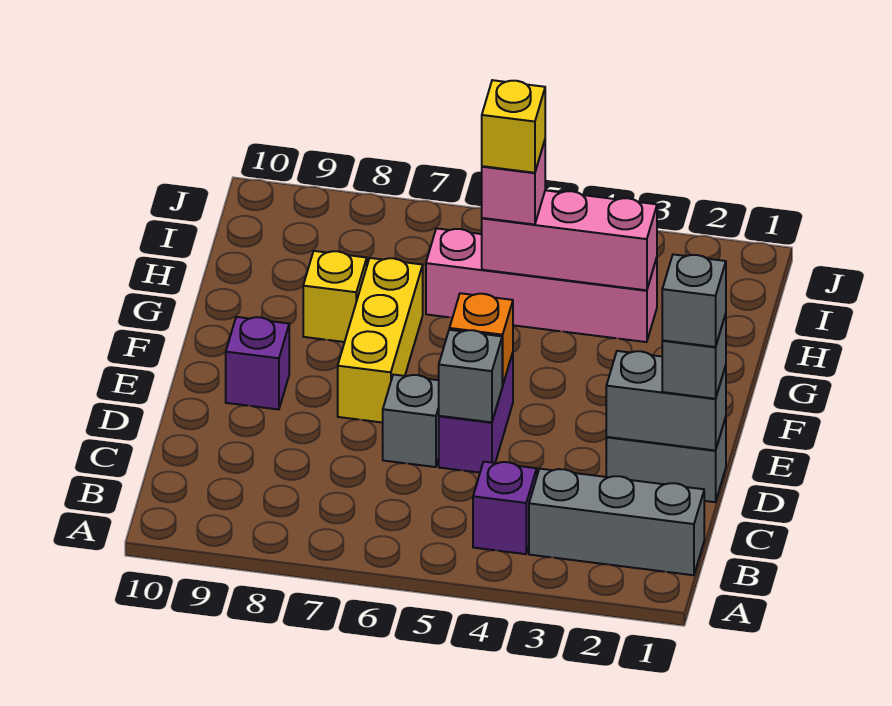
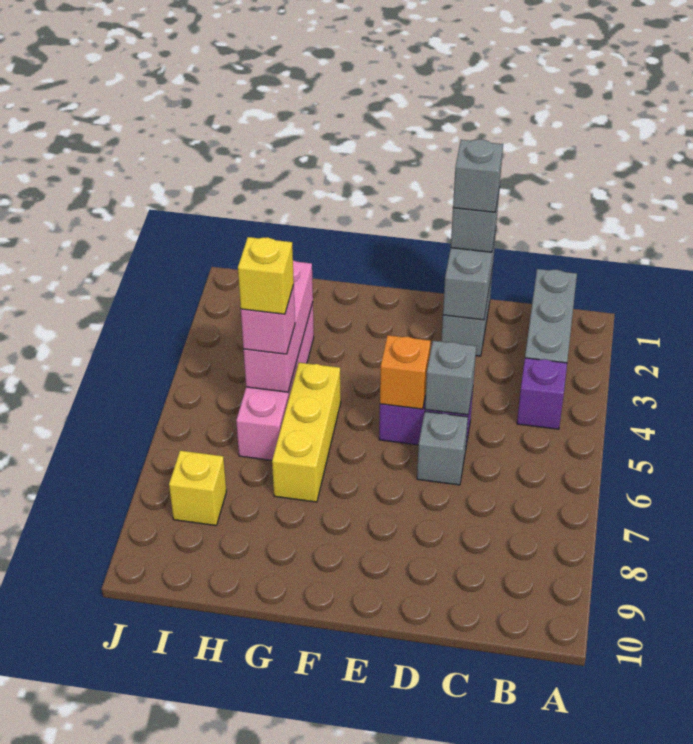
yellow brick E7:G7 level 1 -> yellow brick G5:G7 level 1
purple brick E9 level 1 -> none
yellow brick G8 level 1 -> yellow brick I8 level 1

